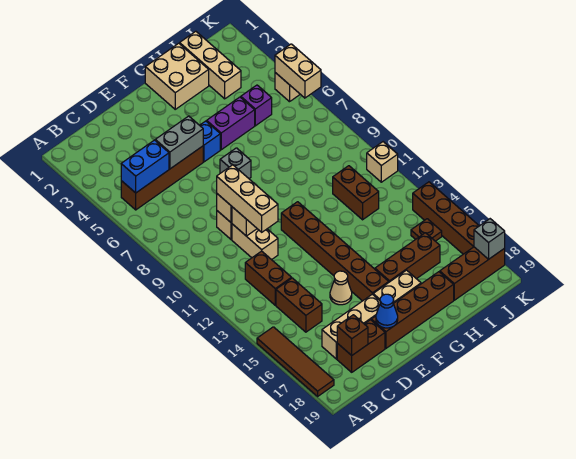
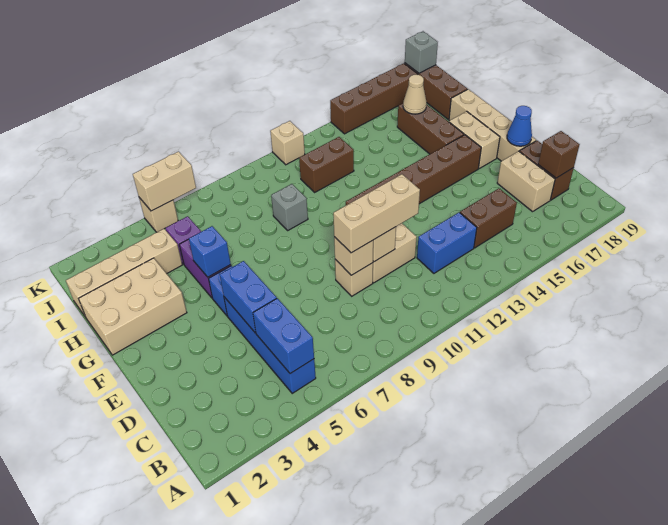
brown tile A15:A18 level 1 -> none
brown brick B5:E5 level 1 -> blue brick B5:E5 level 1
brown brick C12:C13 level 1 -> blue brick C12:C13 level 1
tan brick C17:E17 level 1 -> tan brick C17:D17 level 1
grey brick D5:E5 level 2 -> blue brick D5:E5 level 2
tan cone E15 level 1 -> tan cone I16 level 2
brown brick E18:H18 level 1 -> tan brick E18:H18 level 1
grey brick F7 level 1 -> grey brick H9 level 1
tan brick G1:H2 level 1 -> tan brick G1:H3 level 1
none -> blue brick G5 level 2
tan brick I1:I3 level 1 -> tan brick I1:I4 level 1
brown plate J15 level 1 -> none

